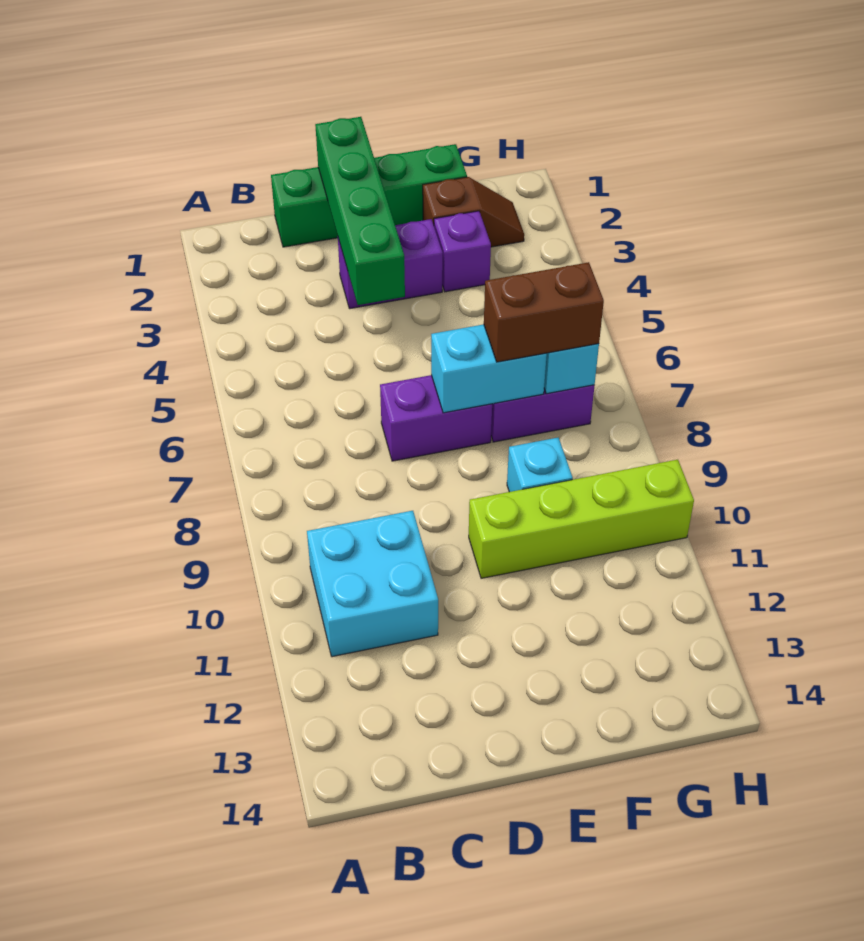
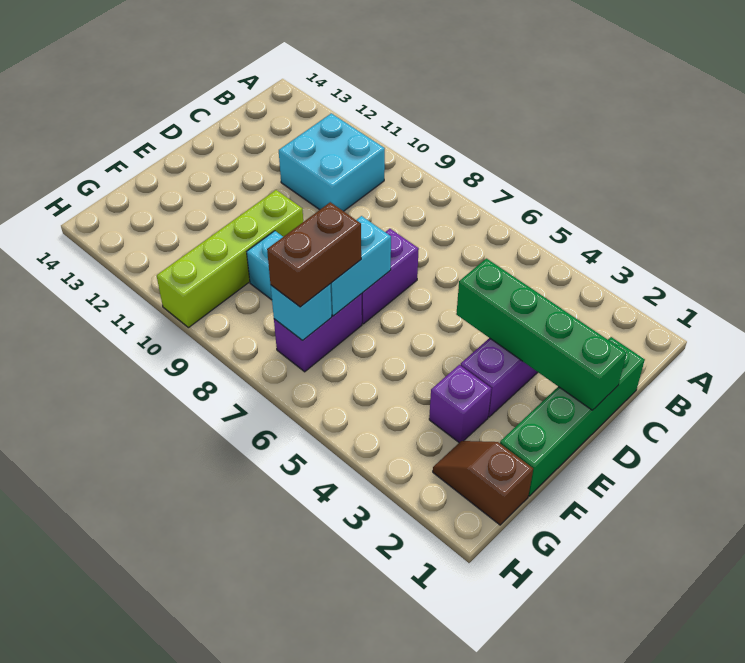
brown slope F2:G2 level 1 top F -> brown slope G1:G2 level 1 top 1

